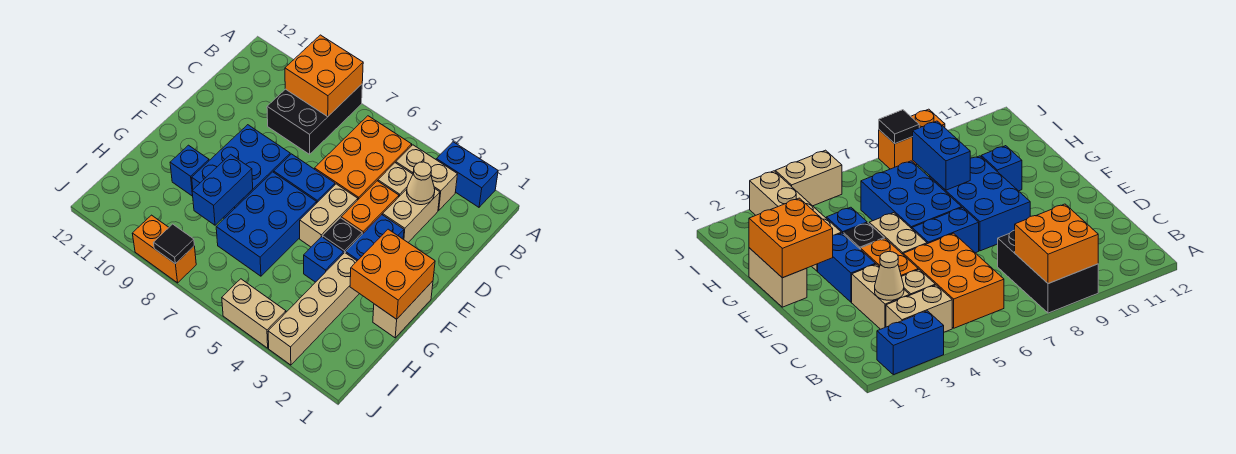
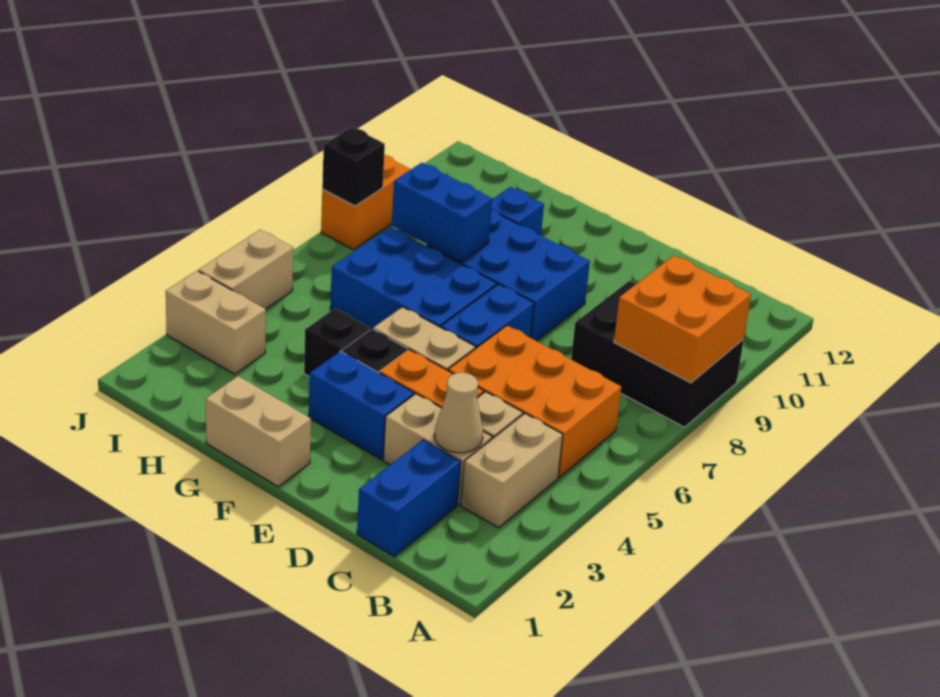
blue brick A2:A3 level 1 -> blue brick C1:C2 level 1
orange brick F1:G2 level 2 -> none
tan brick G3:J3 level 1 -> tan brick I3:J3 level 1
blue brick G4 level 1 -> black brick G4 level 1
black tile J8 level 2 -> black brick J8 level 2

